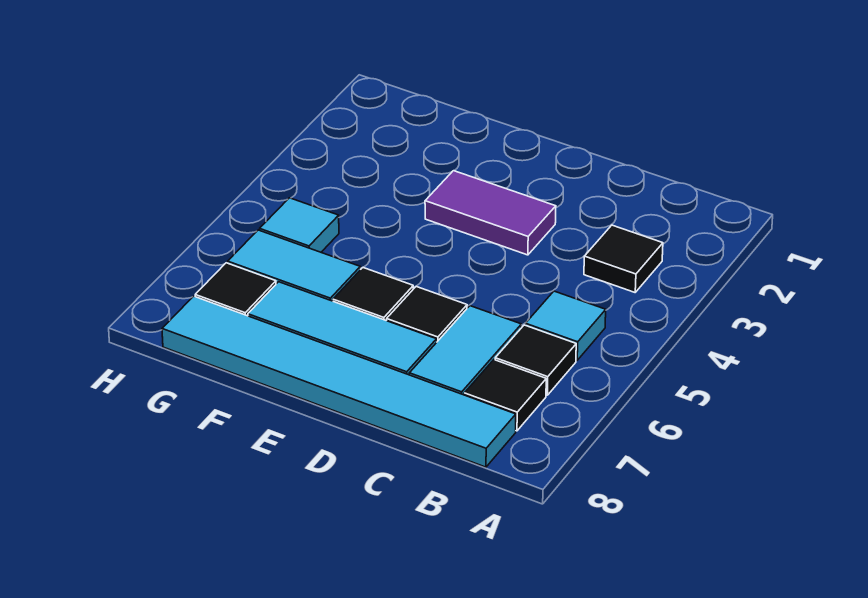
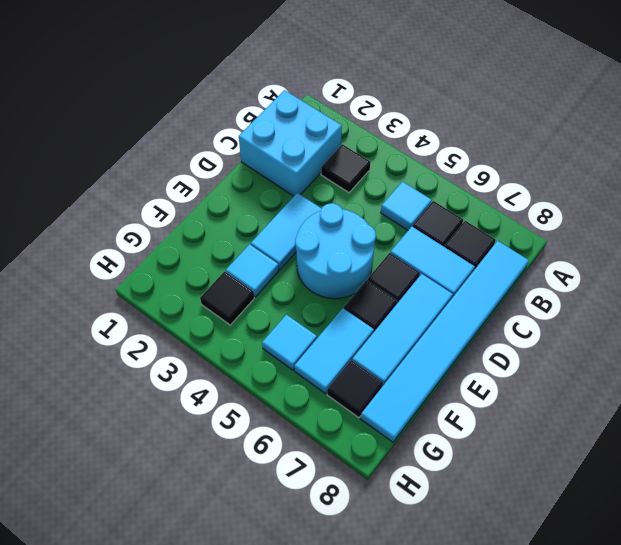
none -> cyan brick B1:C2 level 1
purple tile D3:E3 level 1 -> cyan tile D3:E3 level 1
none -> cyan round brick D4:E5 level 1
none -> cyan tile F3 level 1
none -> black tile G3 level 1

